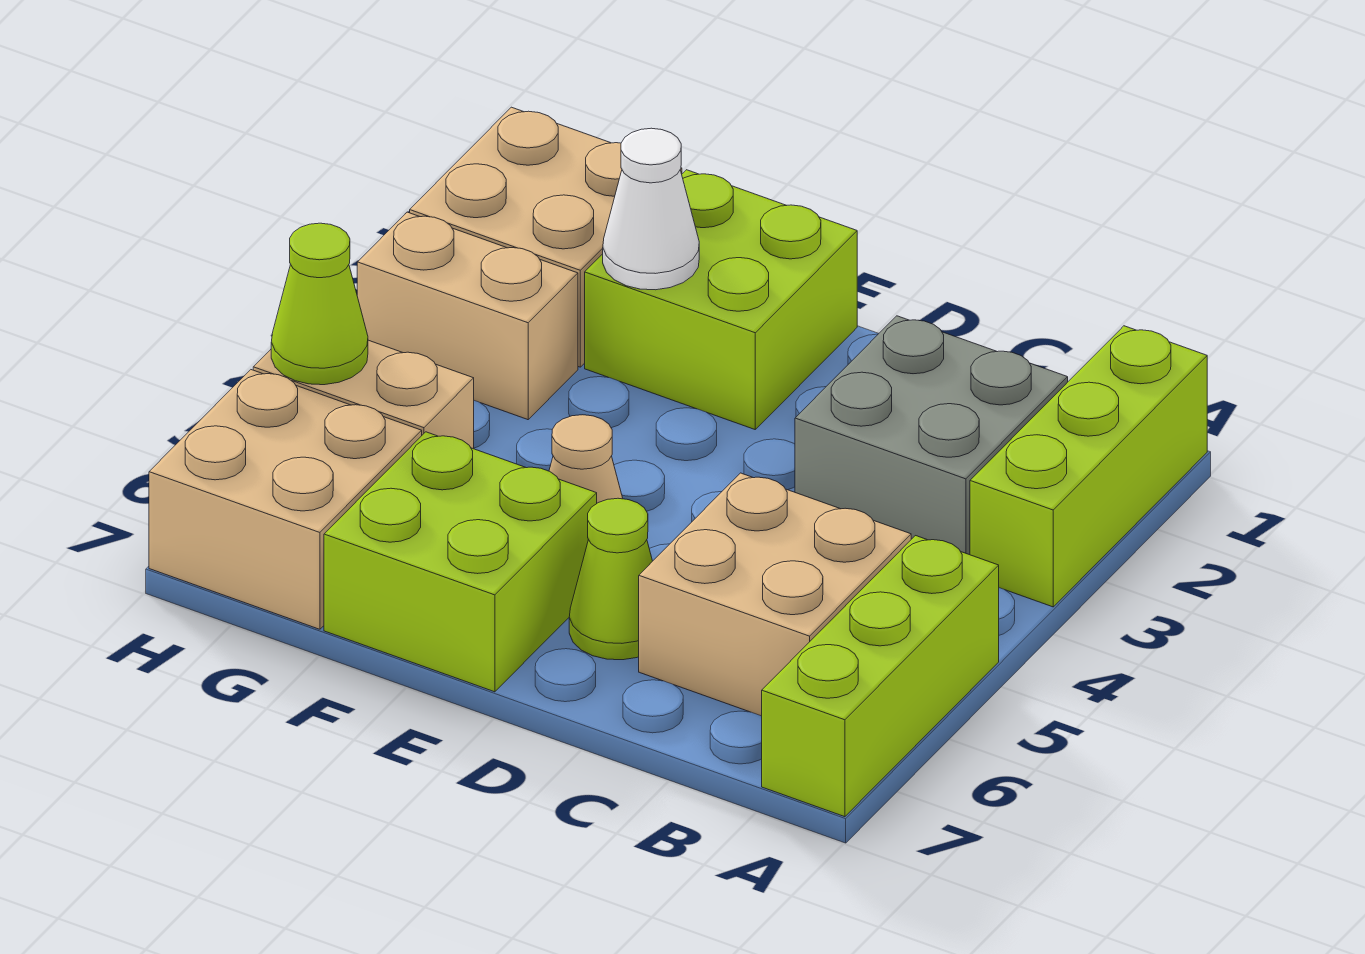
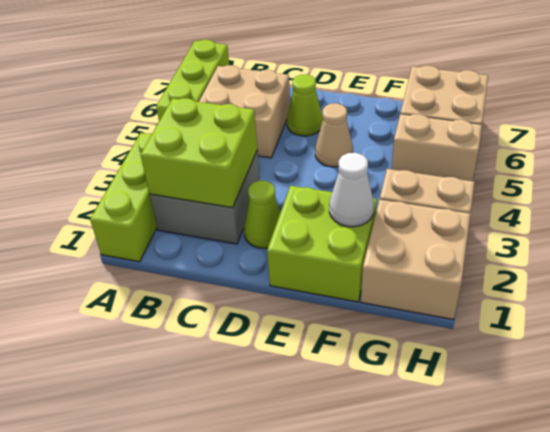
lime brick E6:F7 level 1 -> lime brick B2:C3 level 2
lime cone H5 level 2 -> lime cone D2 level 1

